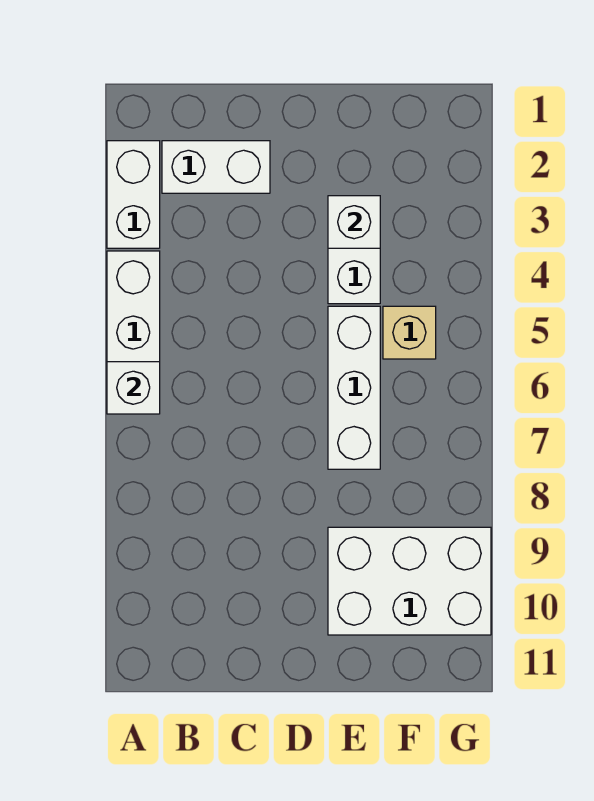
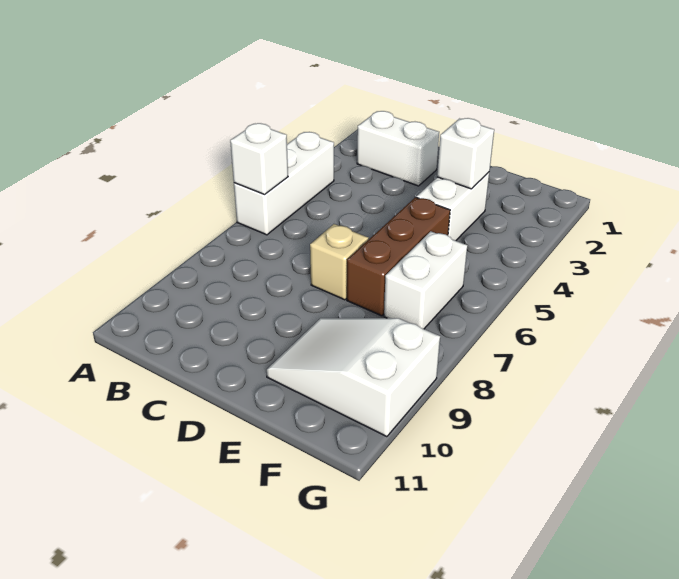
white brick A2:A3 level 1 -> white brick F6:F7 level 1
white brick E5:E7 level 1 -> brown brick E5:E7 level 1
white brick E9:G10 level 1 -> white slope E9:G10 level 1 top G
tan brick F5 level 1 -> tan brick D7 level 1

